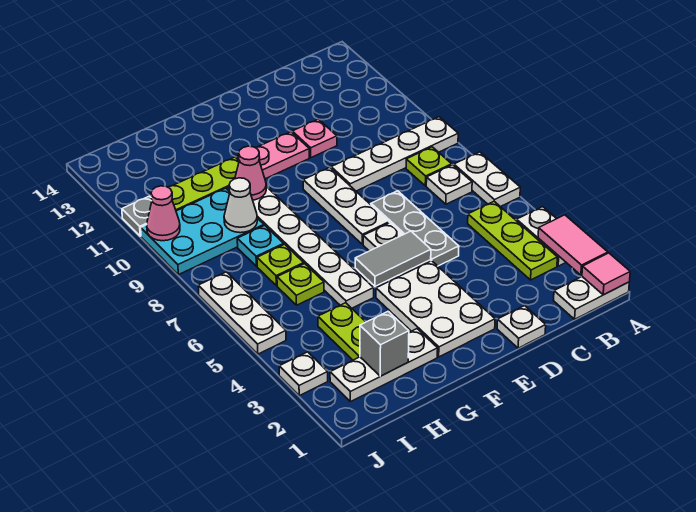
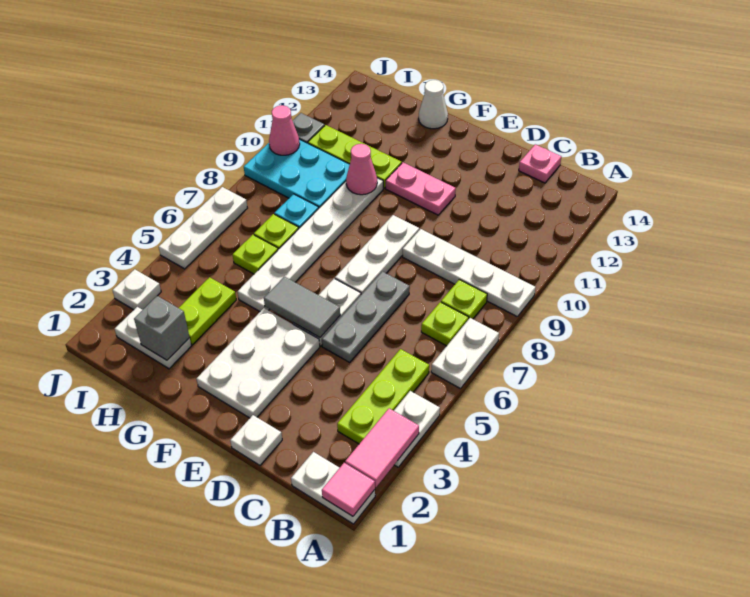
white plate B7 level 1 -> lime plate B7 level 1
pink plate D11 level 1 -> pink plate C14 level 1
white plate G2:I2 level 1 -> white plate H2:I2 level 1
white cone H9 level 2 -> white cone G14 level 1

